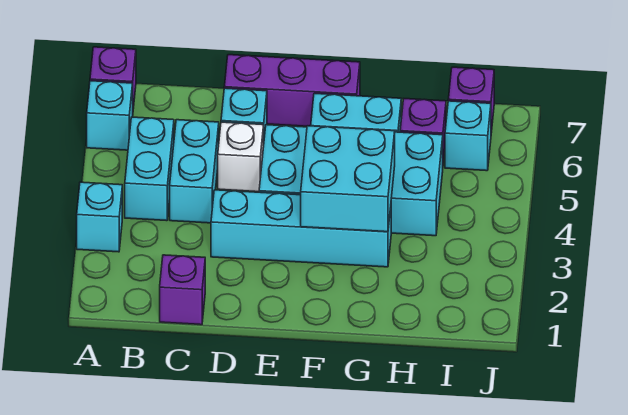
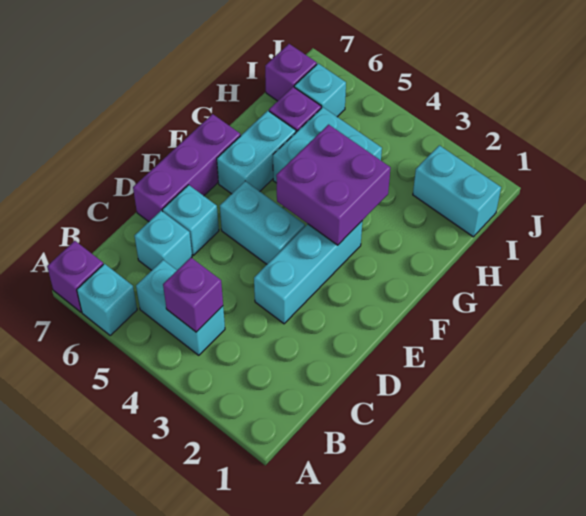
cyan brick A3 level 1 -> cyan brick C6 level 1
purple brick C1 level 1 -> purple brick B4 level 2
cyan brick C4:C5 level 1 -> cyan brick I1:I2 level 1
cyan brick D3:G3 level 1 -> cyan brick D3:F3 level 1
white brick D5 level 1 -> none
cyan brick F3:G4 level 2 -> purple brick F3:G4 level 2

